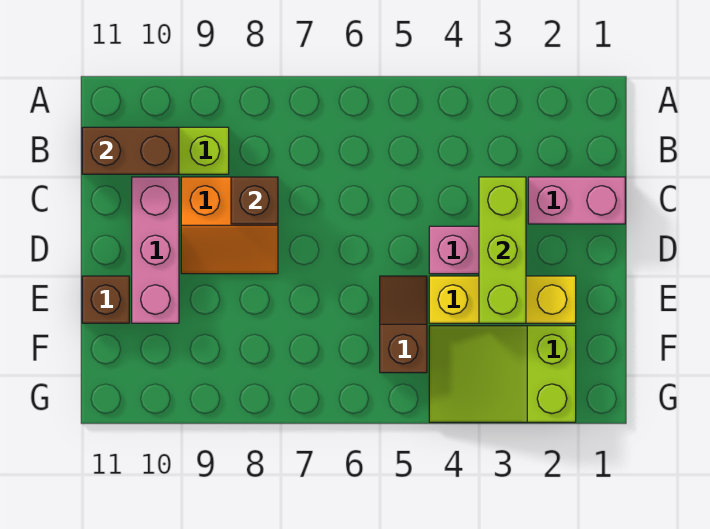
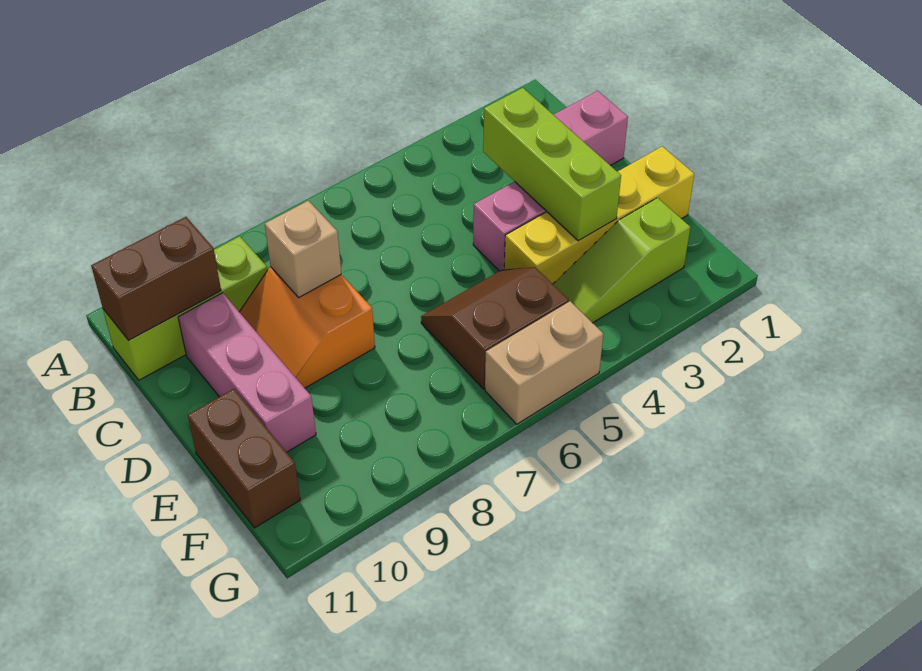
orange slope C8:D9 level 1 top C -> orange slope C8:D9 level 1 top 8
brown brick C8 level 2 -> tan brick C8 level 2
yellow brick E2:E4 level 1 -> yellow brick E1:E4 level 1
brown slope E5:F5 level 1 top F -> brown slope E5:F6 level 1 top F
brown brick E11 level 1 -> brown brick E11:F11 level 1
lime slope F2:G4 level 1 top 2 -> lime slope F2:F4 level 1 top 2
none -> tan brick G5:G6 level 1

